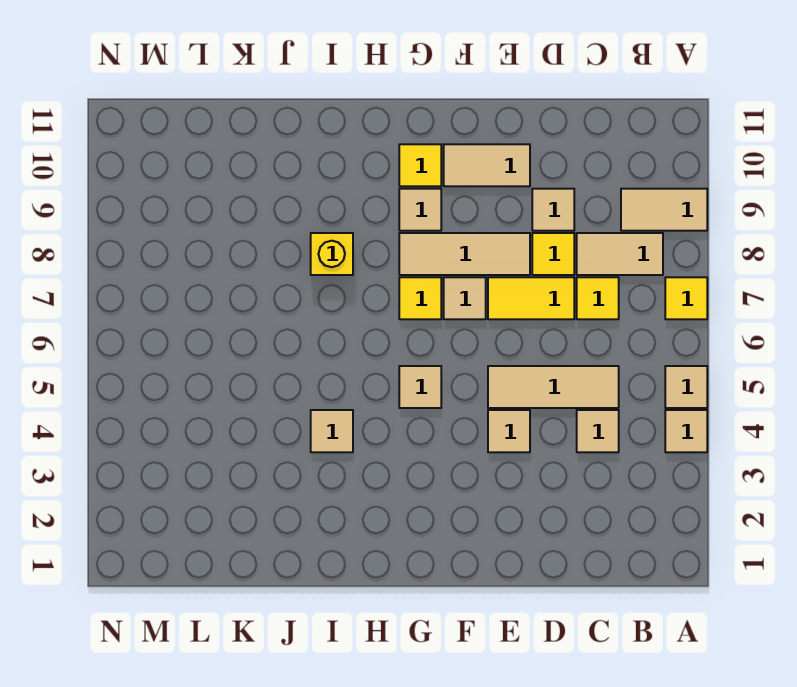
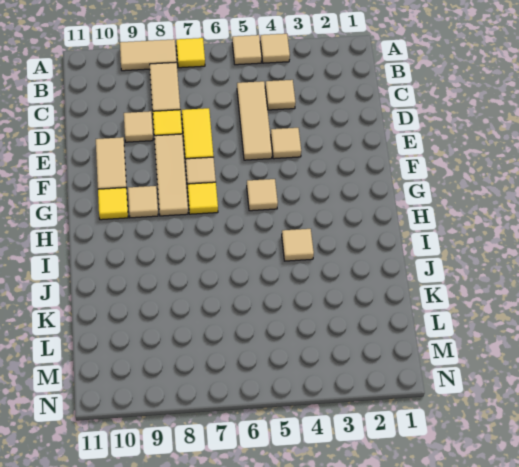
tan tile A9:B9 level 1 -> tan tile A8:A9 level 1
yellow tile C7 level 1 -> none
yellow brick I8 level 1 -> none

